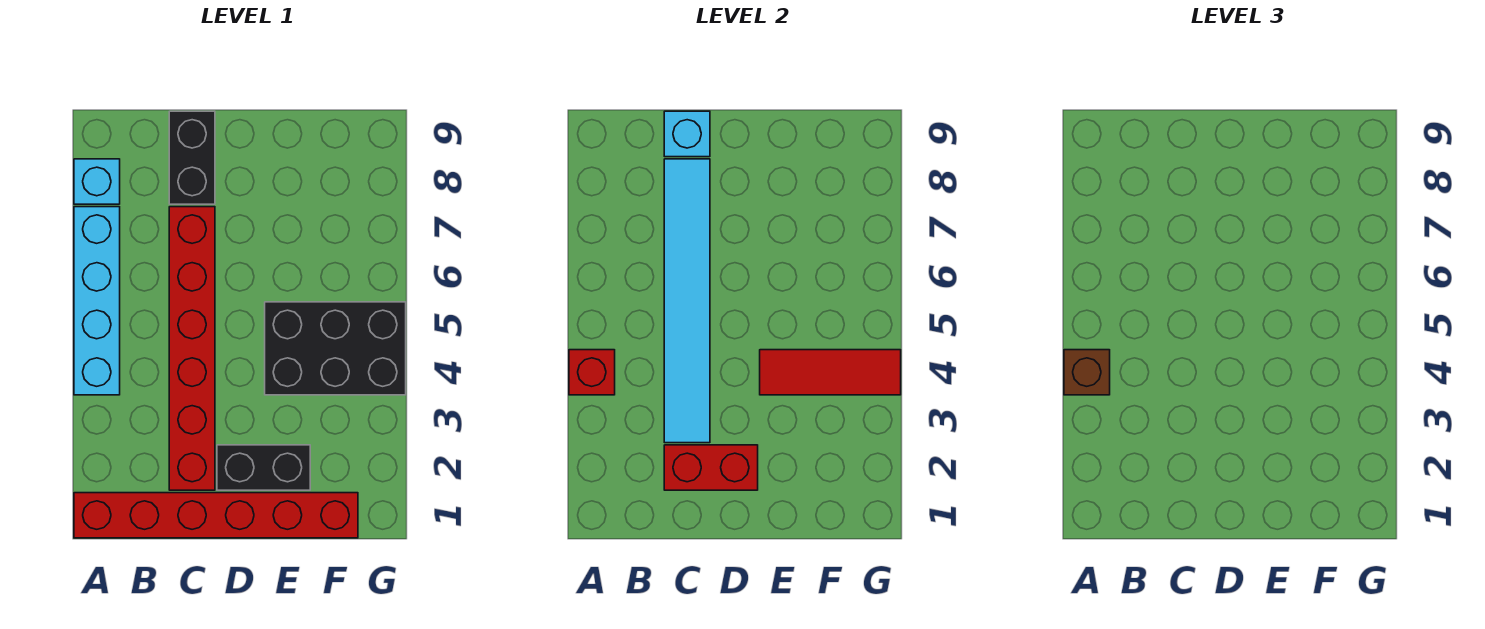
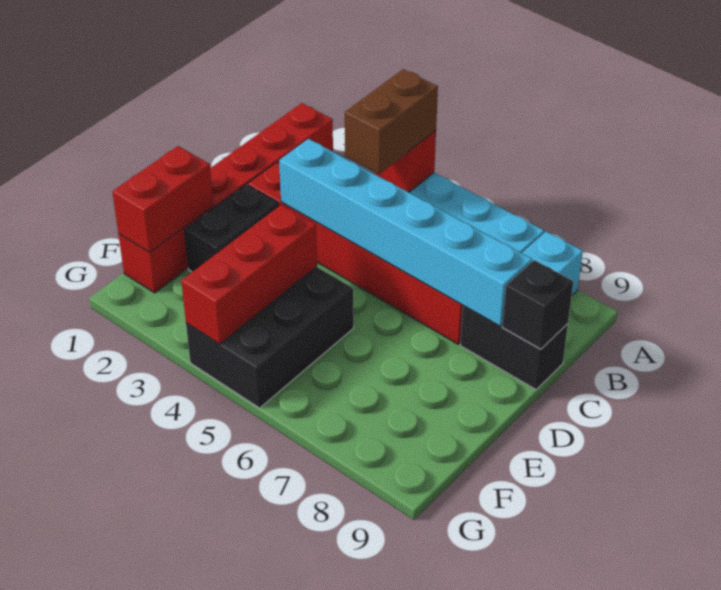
brown brick A4 level 3 -> brown brick A4:B4 level 3
red brick C2:D2 level 2 -> red brick E1:F1 level 2
cyan tile C3:C8 level 2 -> cyan brick C3:C8 level 2
cyan brick C9 level 2 -> black brick C9 level 2
red tile E4:G4 level 2 -> red brick E4:G4 level 2

